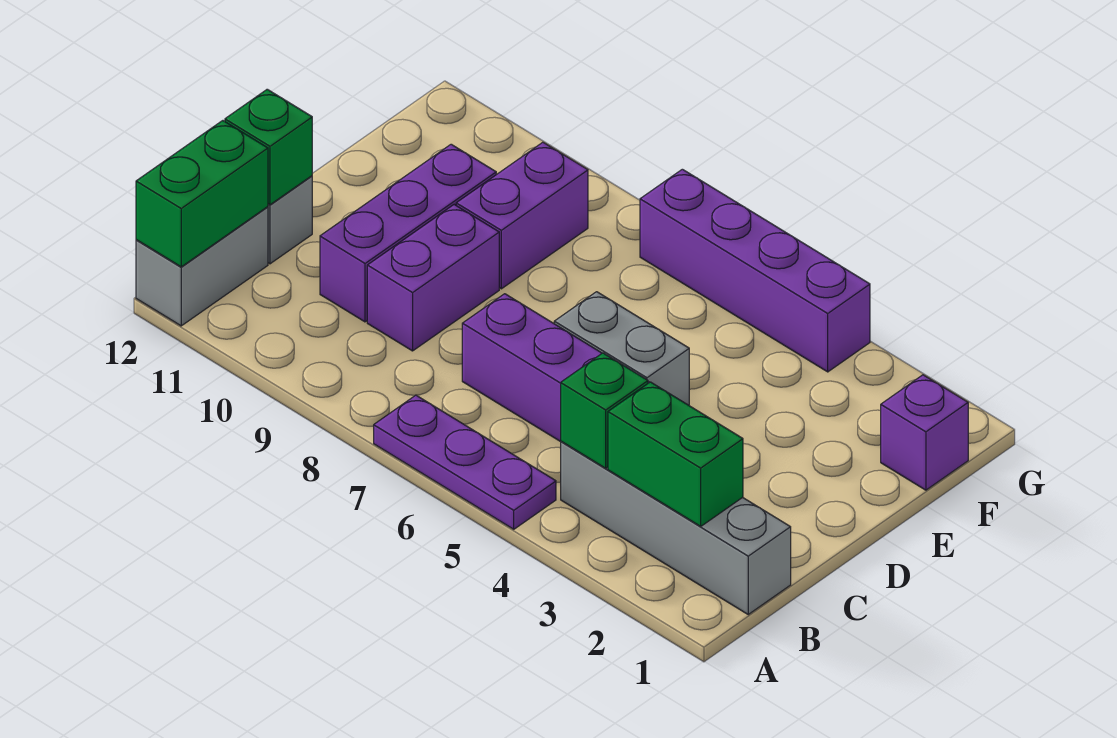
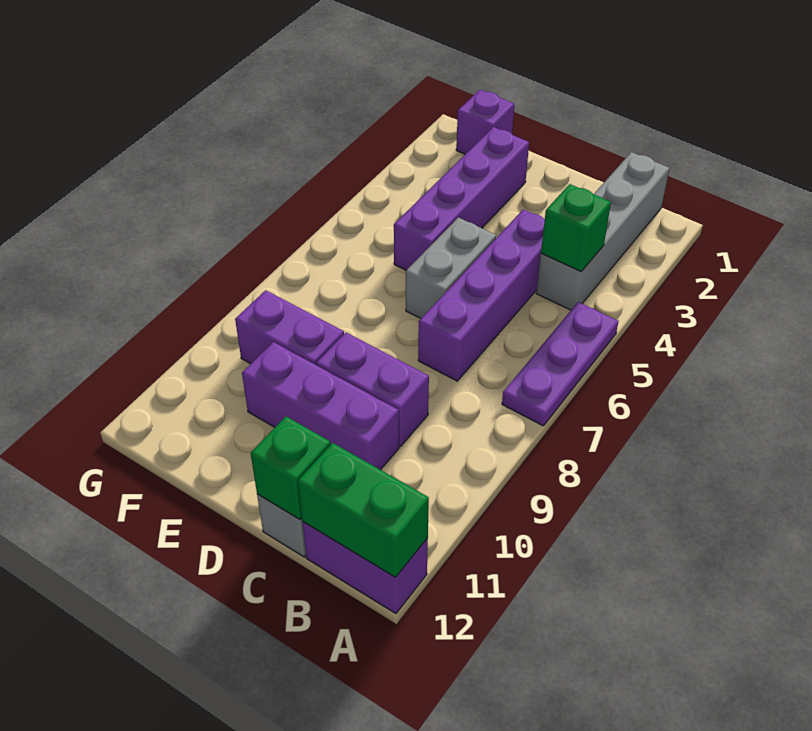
grey brick A12:B12 level 1 -> purple brick A12:B12 level 1
green brick B2:B3 level 2 -> none
purple brick G4:G7 level 1 -> purple brick E2:E5 level 1

